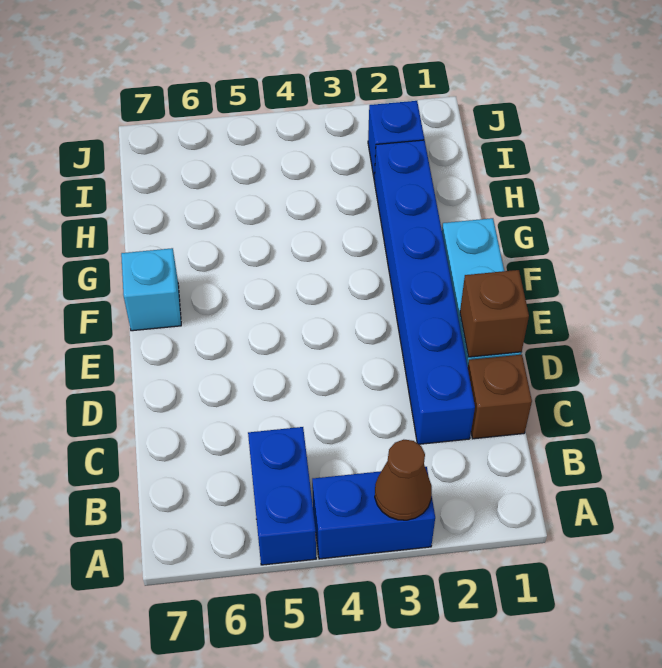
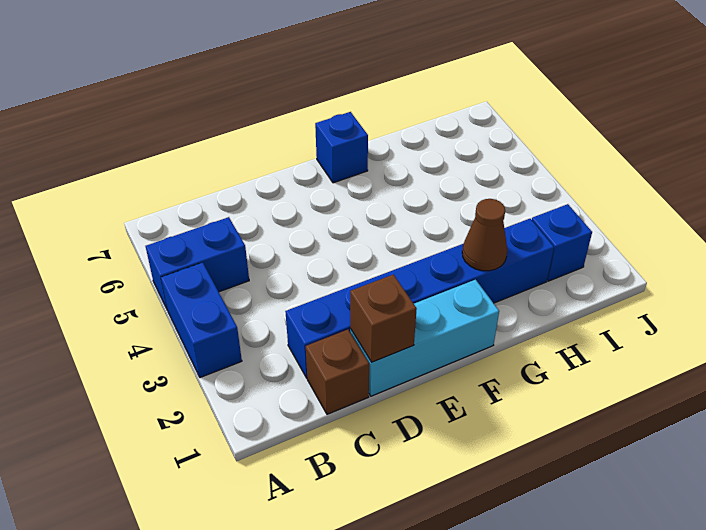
brown cone A3 level 2 -> brown cone G2 level 2
cyan brick F7 level 1 -> blue brick F7 level 1

